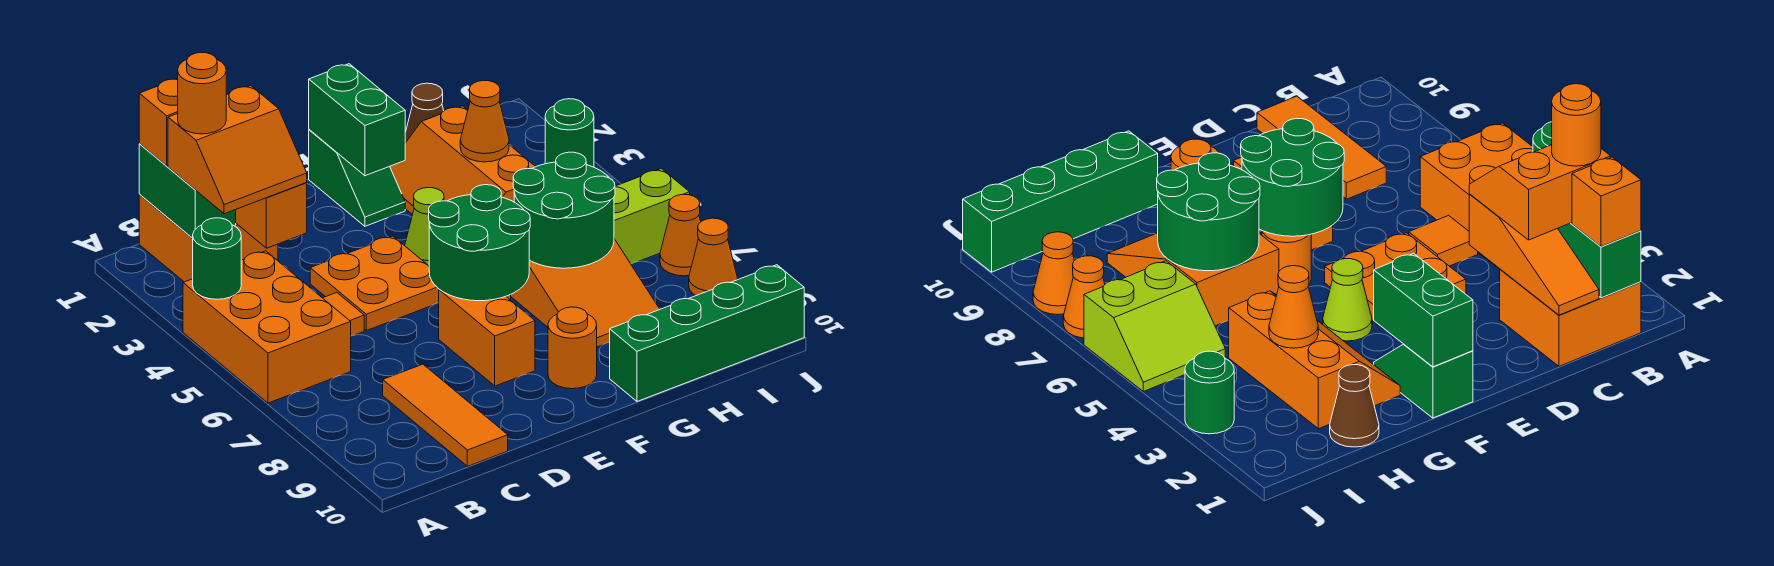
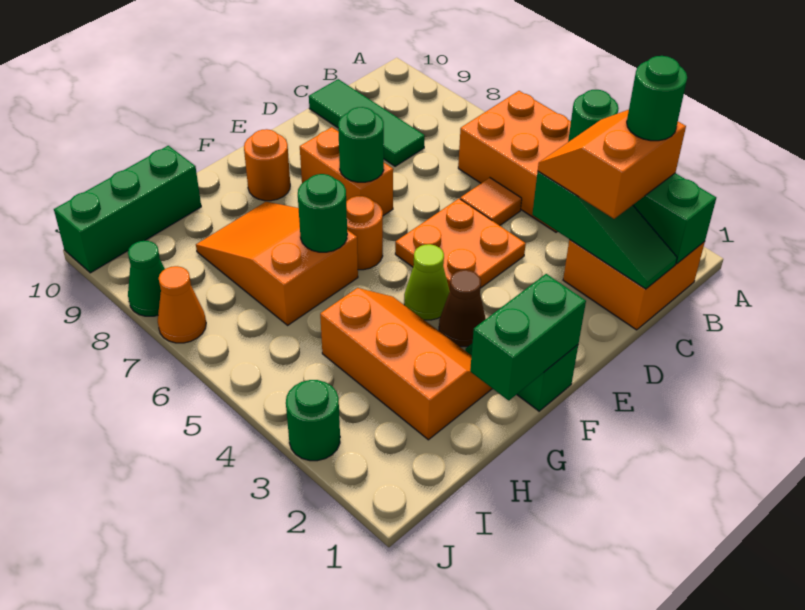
orange brick B1 level 3 -> none
orange round brick B2 level 4 -> green round brick B2 level 4
orange slope C1:C3 level 2 top 3 -> green slope C1:C3 level 2 top 3
orange tile C8:C10 level 1 -> green tile C8:C10 level 1
green round brick E6:F7 level 2 -> green round brick E7 level 2
green brick F1:F2 level 2 -> green brick F1:G1 level 2
green round brick G6:H7 level 2 -> green round brick G6 level 2
green brick G10:J10 level 1 -> green brick H10:J10 level 1
brown cone H1 level 1 -> brown cone F3 level 1
orange cone H3 level 2 -> none
lime slope I5:J6 level 1 top 6 -> none
orange cone J8 level 1 -> green cone J8 level 1

